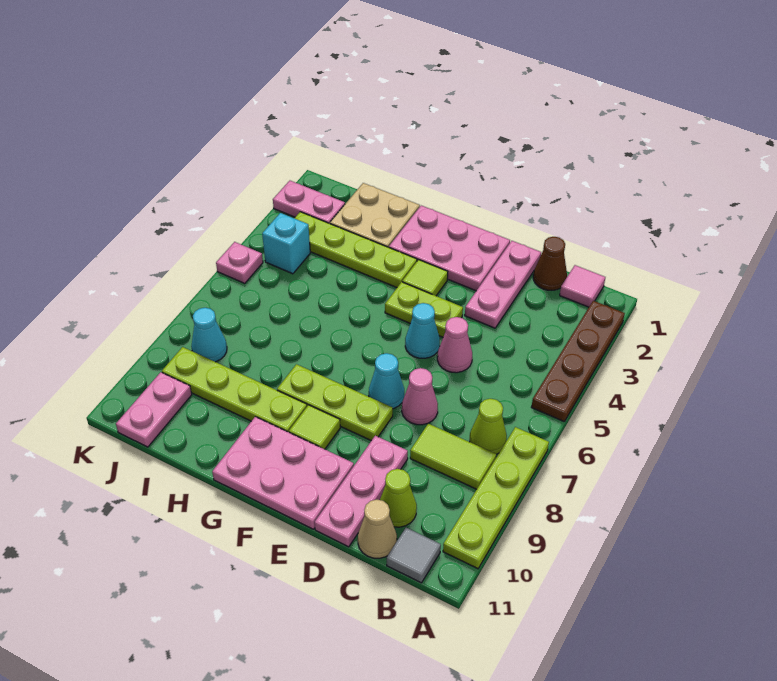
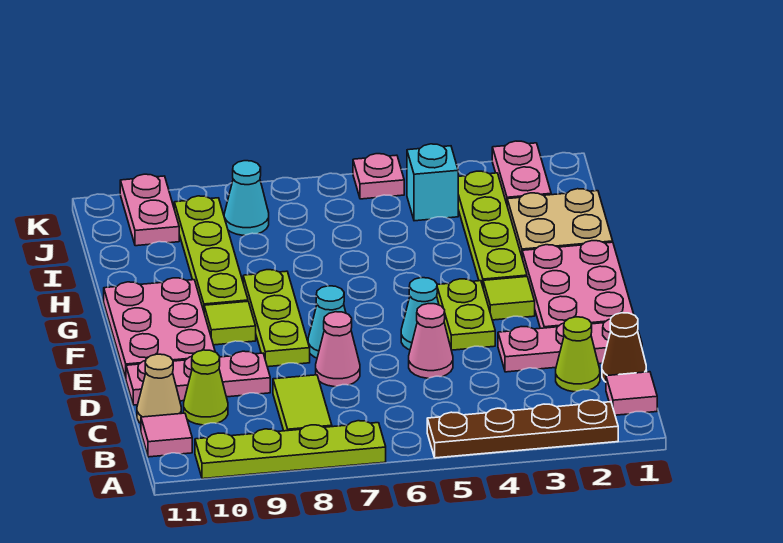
lime cone B7 level 1 -> lime cone C2 level 1
grey tile B11 level 1 -> pink tile B11 level 1
pink plate J10:J11 level 1 -> pink plate J10:K10 level 1

